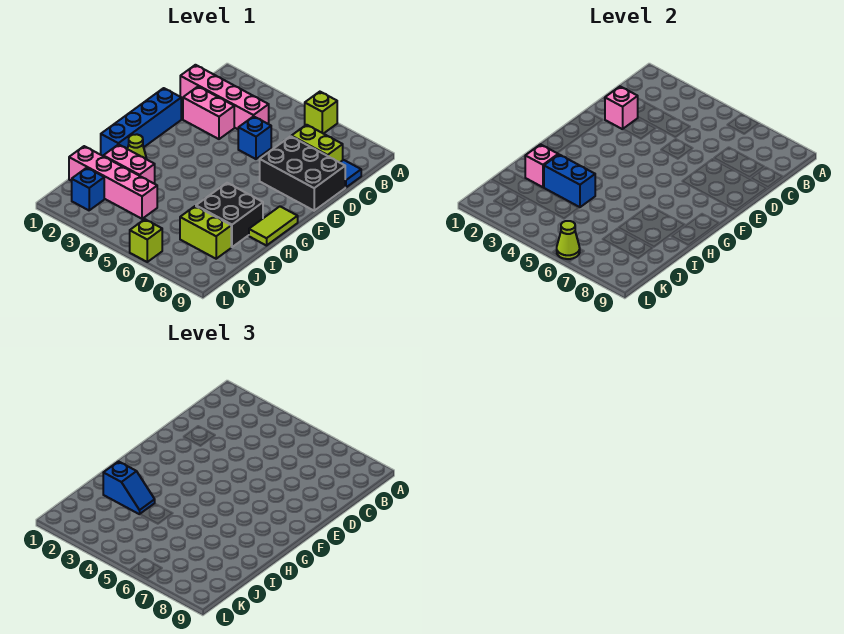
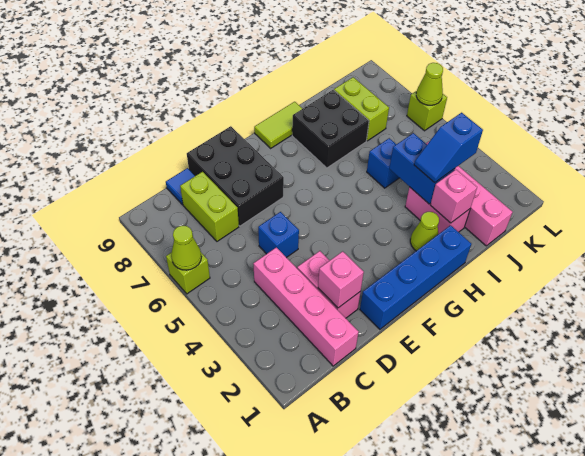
none -> lime cone A6 level 2
blue slope I2:I3 level 3 top 2 -> blue slope I3:J3 level 3 top J
blue brick K2 level 1 -> blue brick I5 level 1

